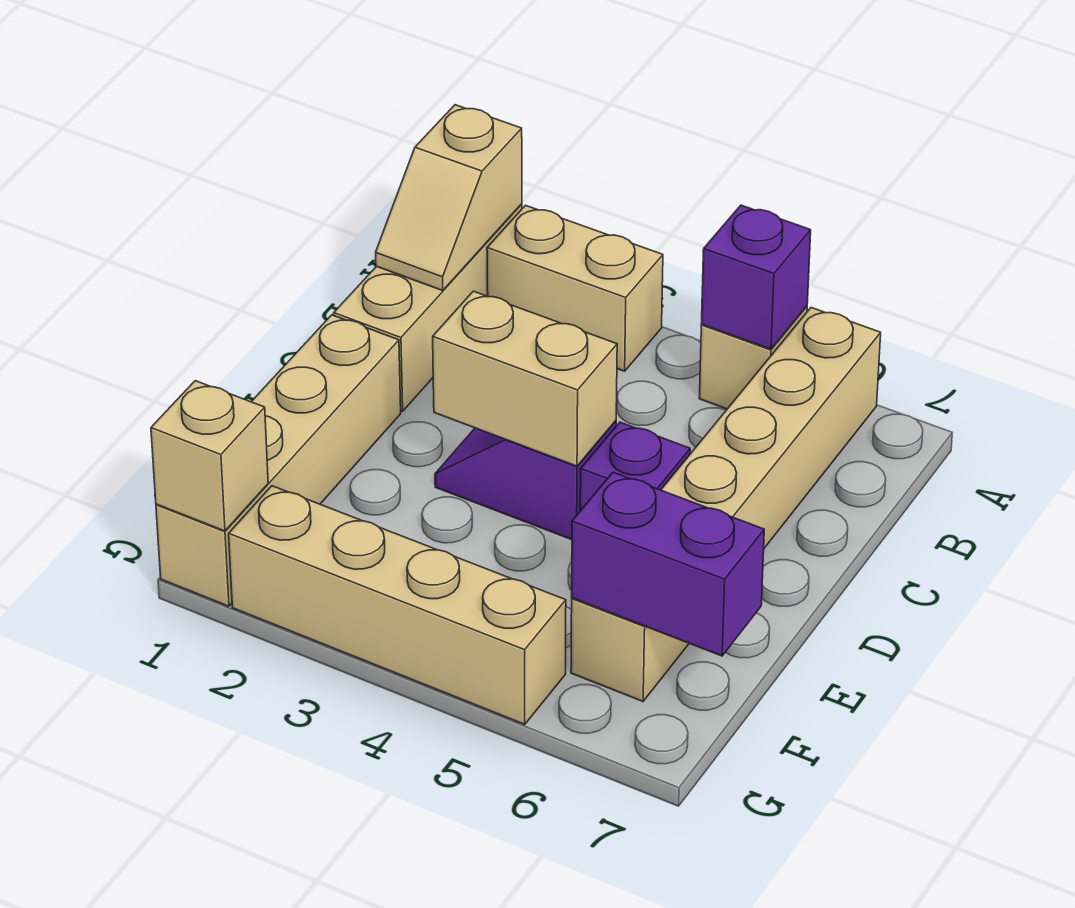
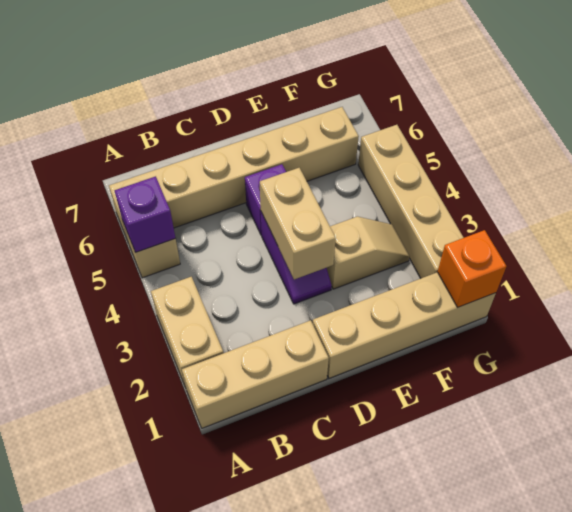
tan slope A1:B1 level 2 top A -> tan slope E3:F3 level 1 top E
purple brick F6:F7 level 2 -> none
tan brick G1 level 2 -> orange brick G1 level 2

